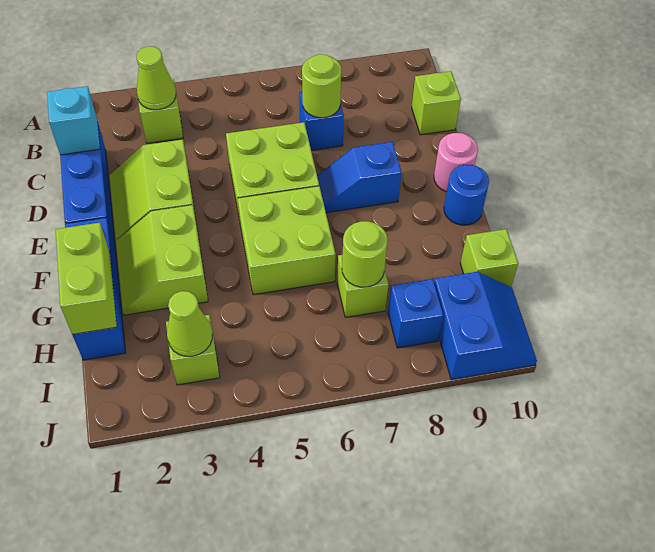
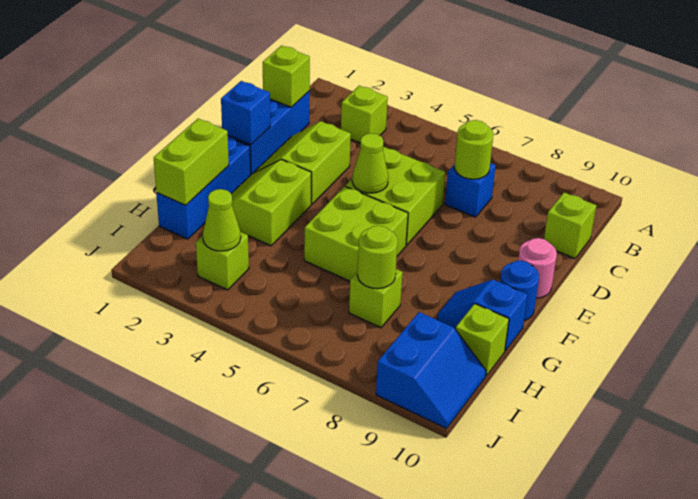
lime cone B3 level 2 -> lime cone E5 level 2
cyan brick C1 level 2 -> lime brick C1 level 2
blue slope E7:E8 level 1 top 8 -> blue slope G9:G10 level 1 top 10
blue brick I8 level 1 -> blue brick E1 level 2

